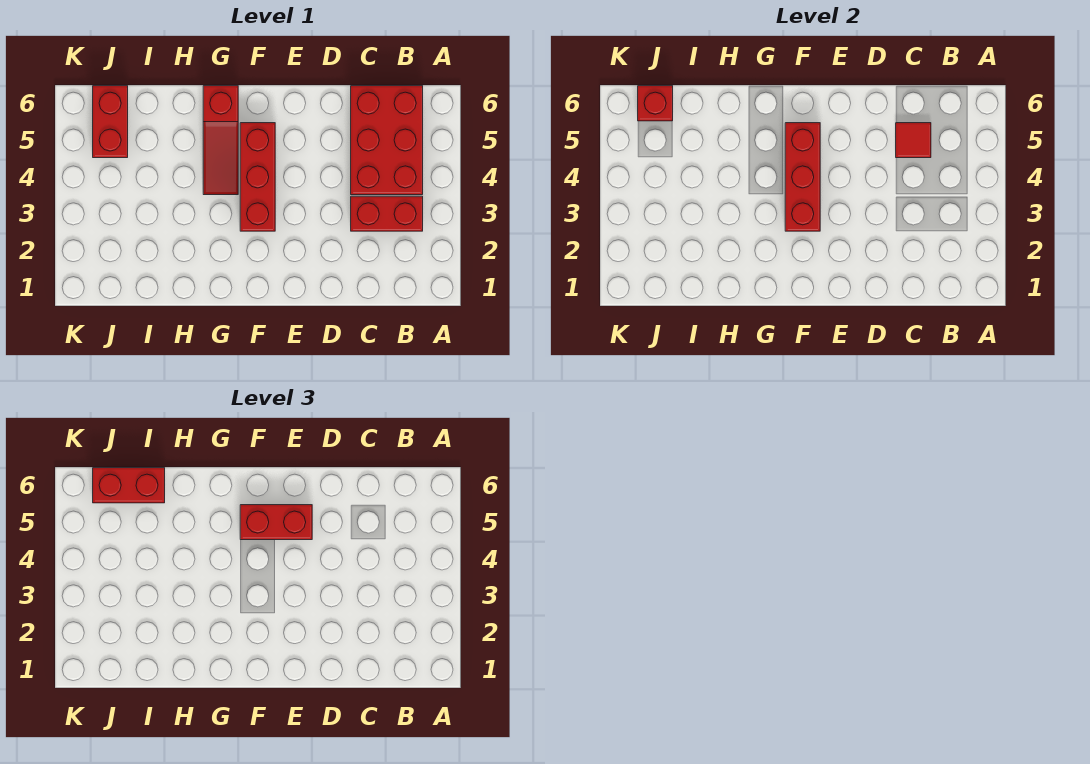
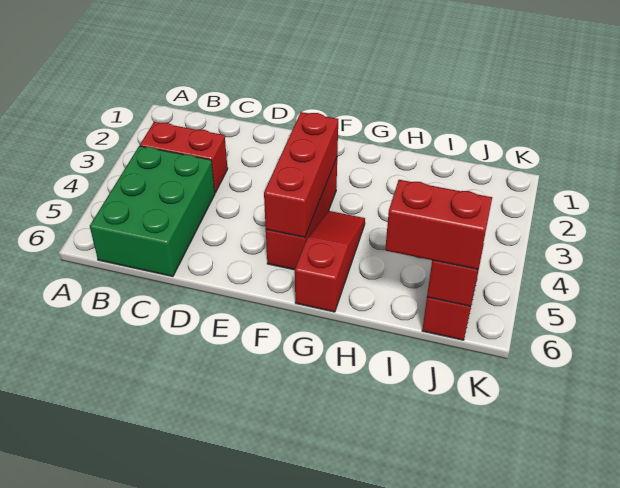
red brick B4:C6 level 1 -> green brick B4:C6 level 1
red tile C5 level 2 -> none
red brick E5:F5 level 3 -> none

